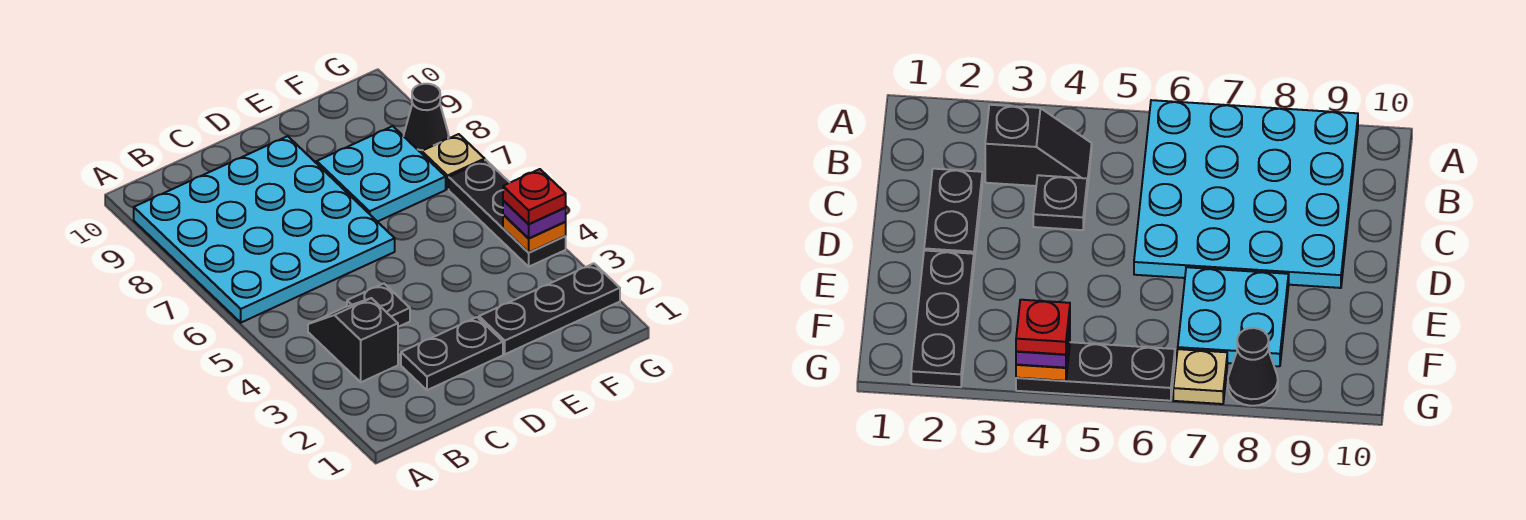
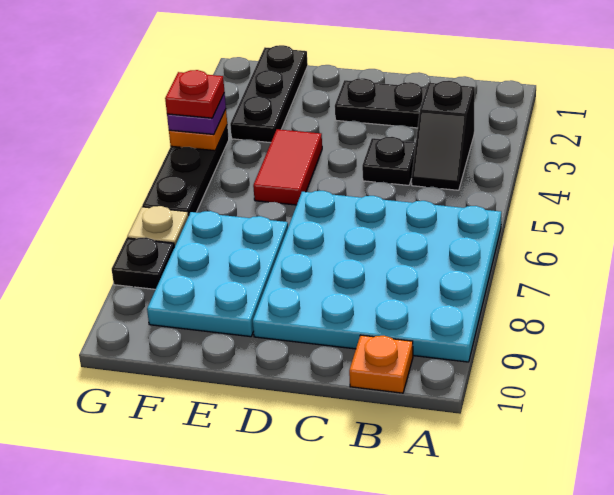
none -> orange plate B10 level 1
black plate E2:G2 level 1 -> black plate F1:F3 level 1
none -> red tile E4:E5 level 1
cyan plate E7:F8 level 1 -> cyan plate E7:F9 level 1
black cone G8 level 1 -> black plate G8 level 1

